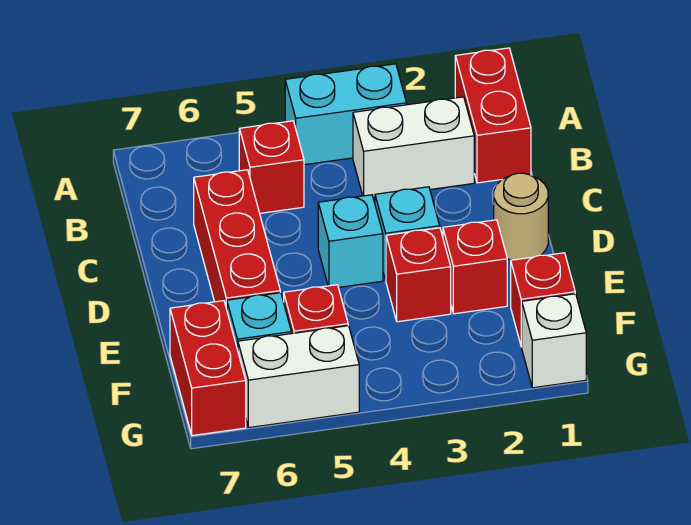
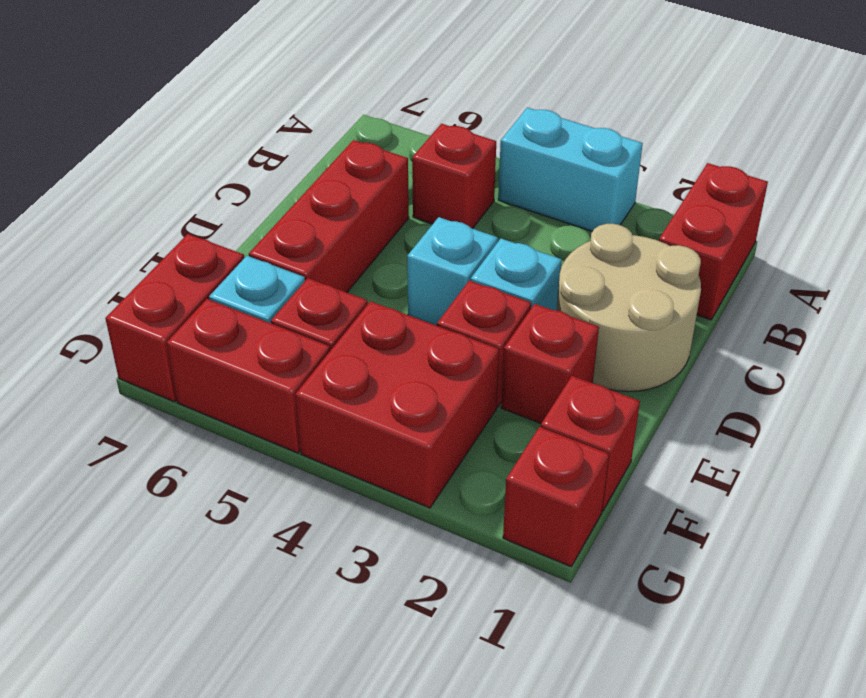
white brick B2:B3 level 1 -> none
tan round brick D1 level 1 -> tan round brick C1:D2 level 1
none -> red brick F3:G4 level 1
white brick G1 level 1 -> red brick G1 level 1
white brick G5:G6 level 1 -> red brick G5:G6 level 1

